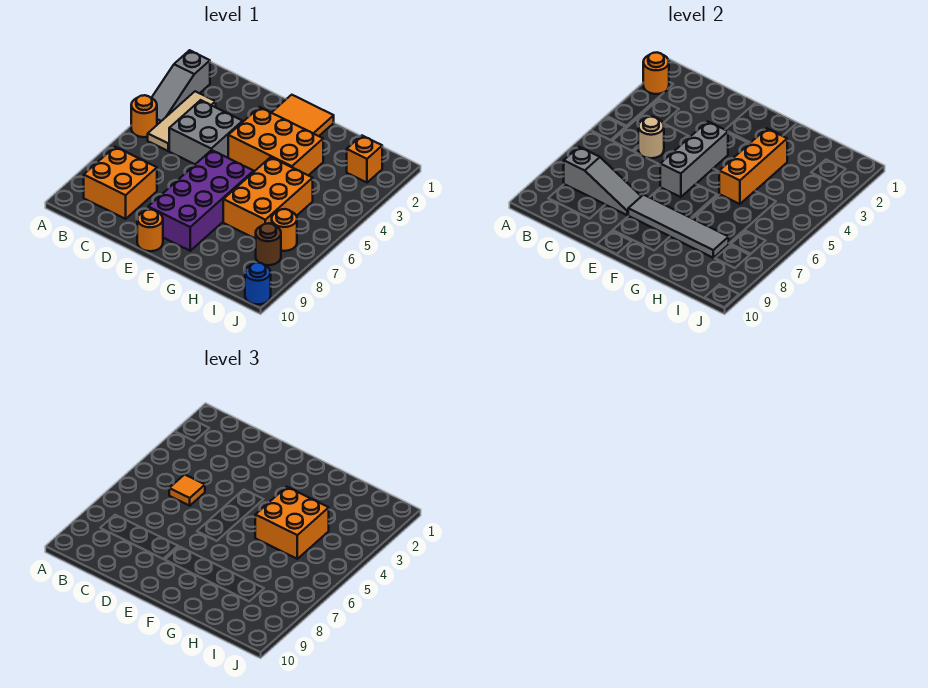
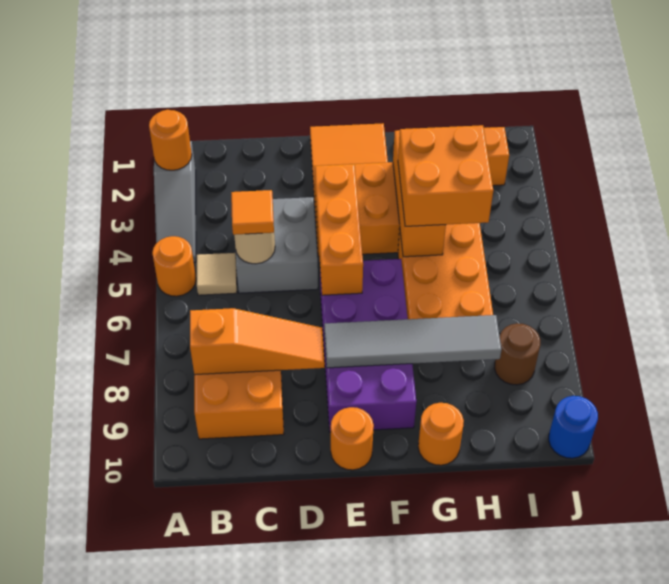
tan tile B3:B5 level 1 -> tan tile B5 level 1
grey slope B8:D8 level 2 top B -> orange slope B8:D8 level 2 top B
grey brick E4:E6 level 2 -> orange brick E4:E6 level 2
orange round brick I7 level 1 -> orange round brick G10 level 1

